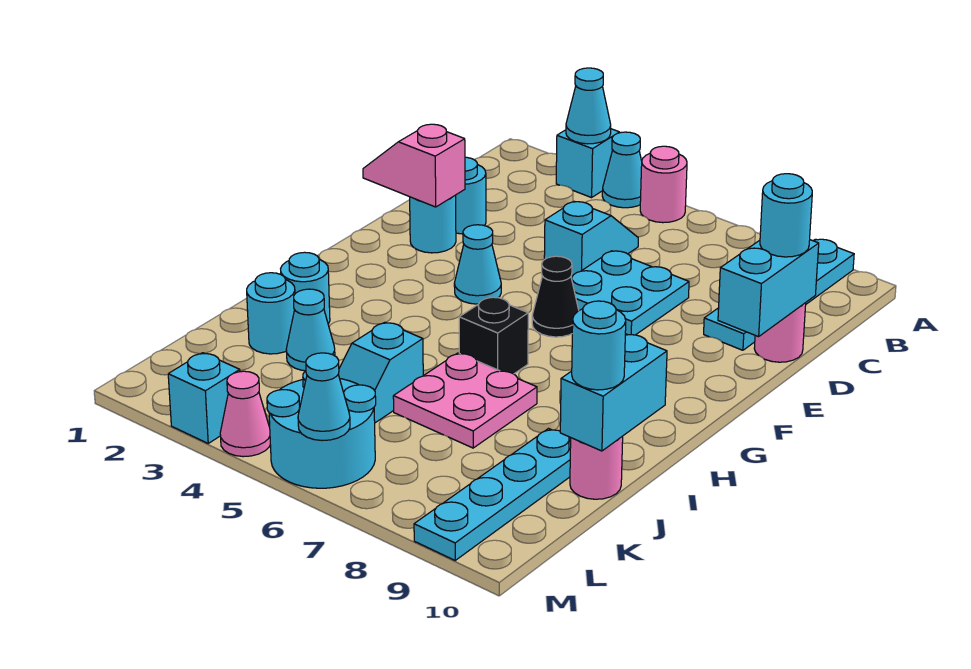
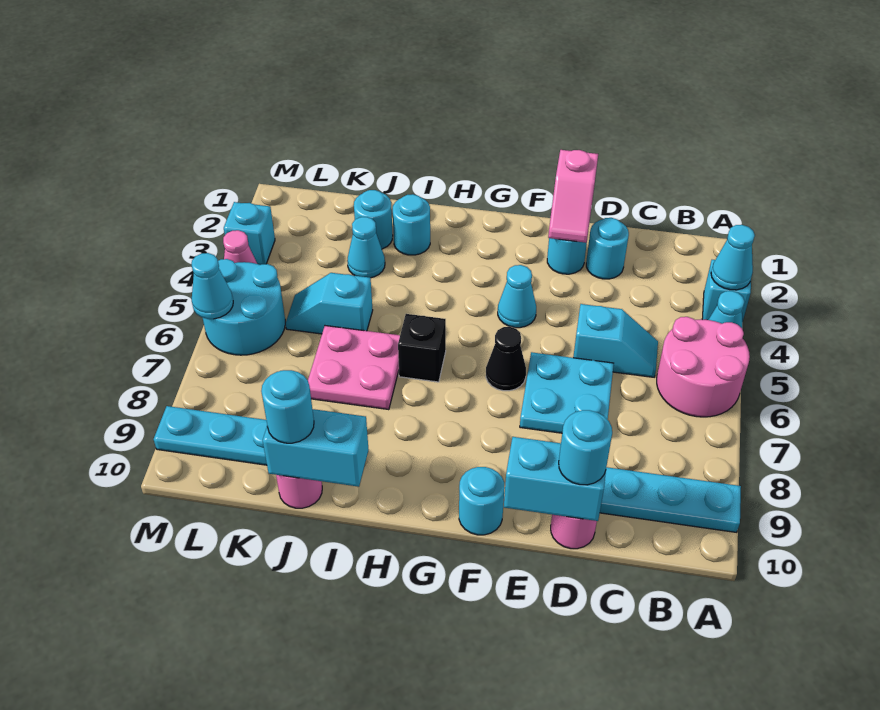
pink round brick A5 level 1 -> pink round brick A5:B6 level 1
pink slope E1:E2 level 2 top 2 -> pink slope E1:E2 level 2 top 1
none -> cyan round brick F10 level 1

